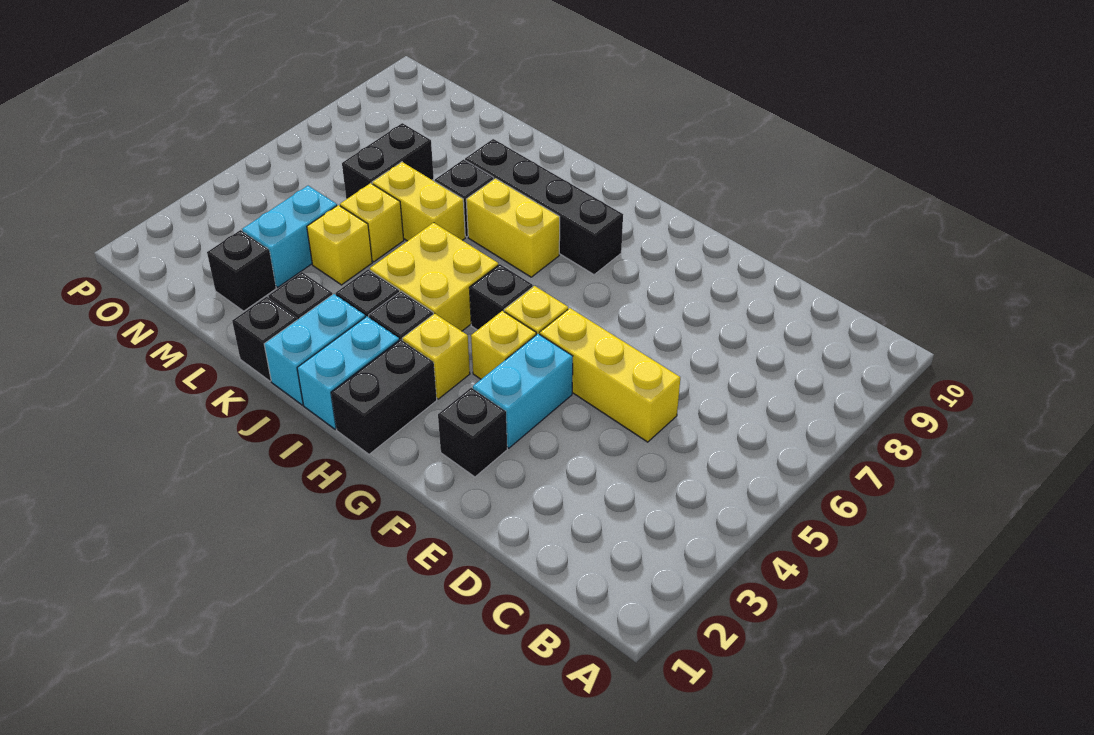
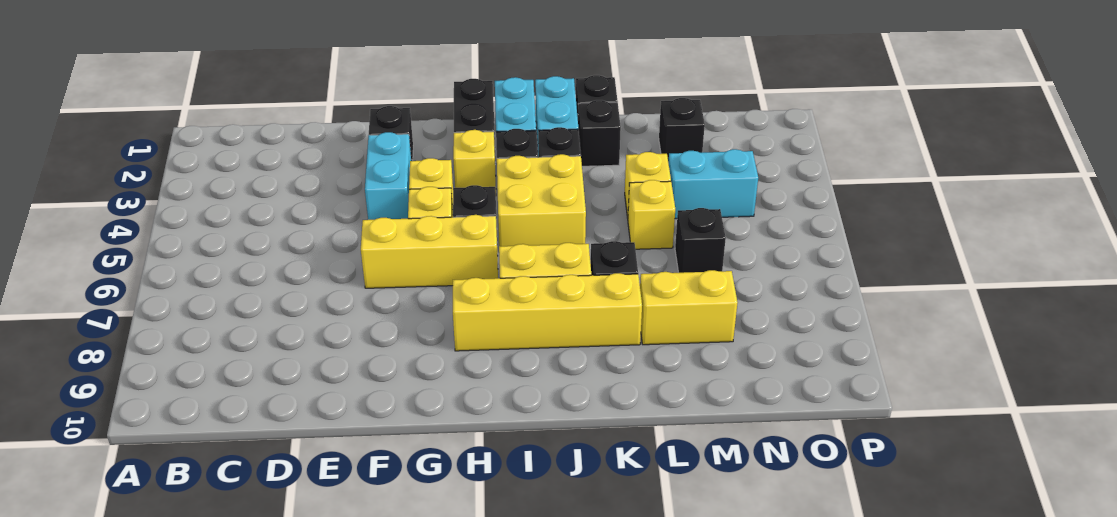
yellow brick D5:F5 level 1 -> yellow brick F6:H6 level 1
black brick H8:K8 level 1 -> yellow brick H8:K8 level 1
yellow brick K6:L6 level 1 -> yellow brick L8:M8 level 1
cyan brick M3:M4 level 1 -> cyan brick M4:N4 level 1
black brick M6:M7 level 1 -> black brick M6 level 1

